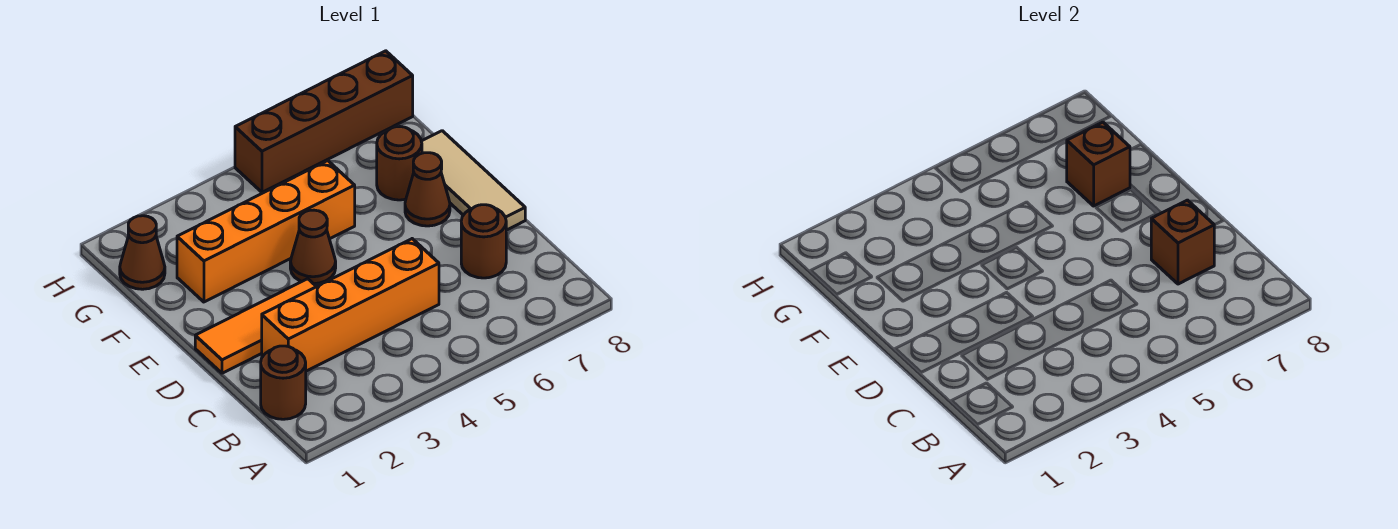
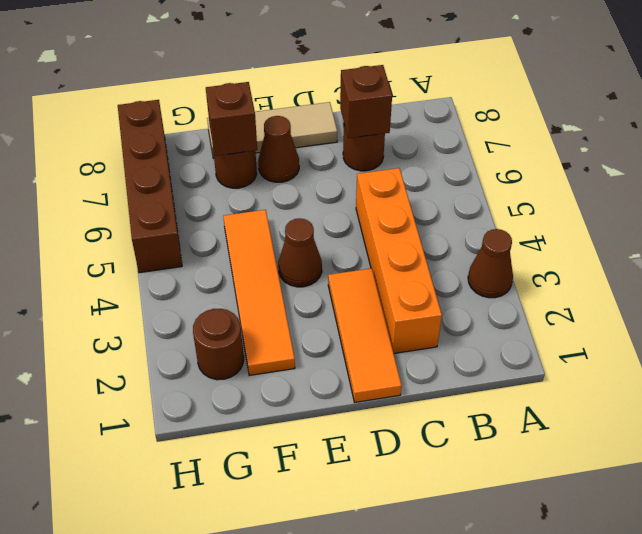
brown round brick B1 level 1 -> brown round brick G2 level 1
orange brick F2:F5 level 1 -> orange tile F2:F5 level 1
brown cone G1 level 1 -> brown cone A3 level 1

